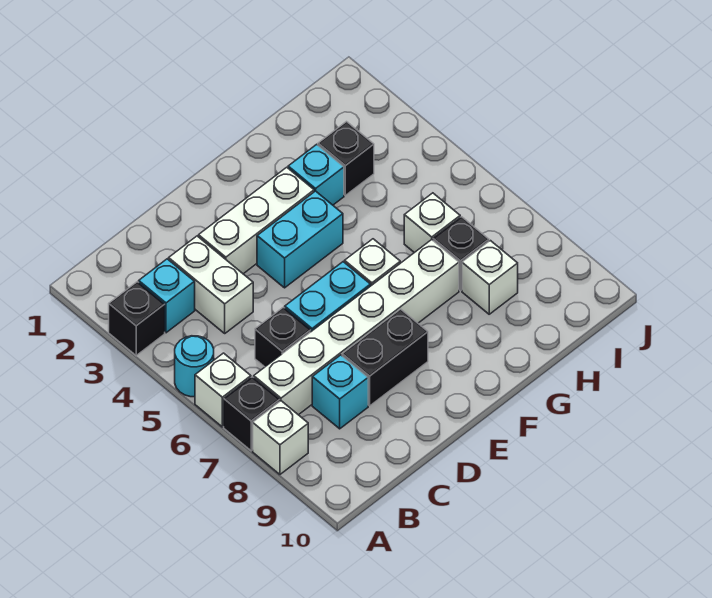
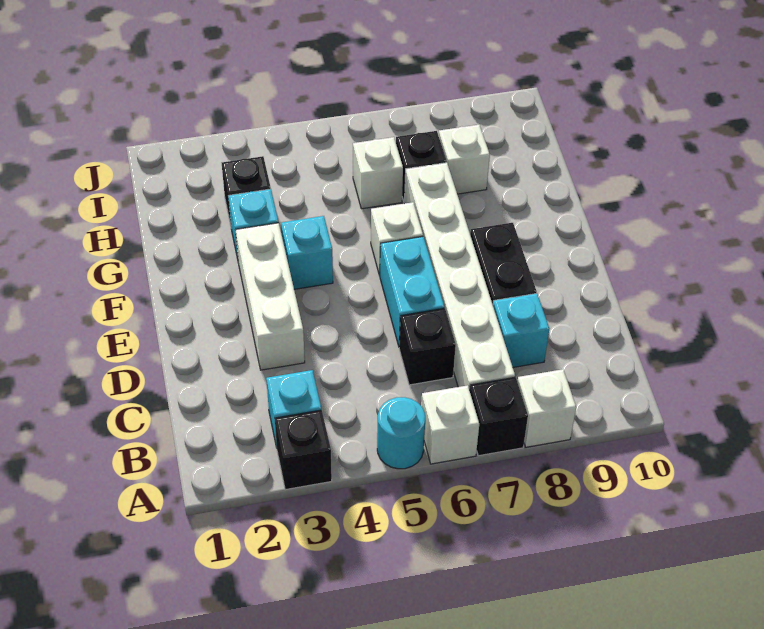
white brick C3:C4 level 1 -> none
cyan brick E4:F4 level 1 -> cyan brick F4 level 1

